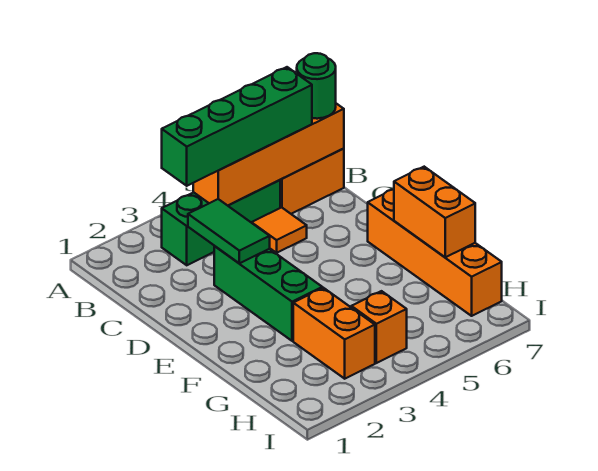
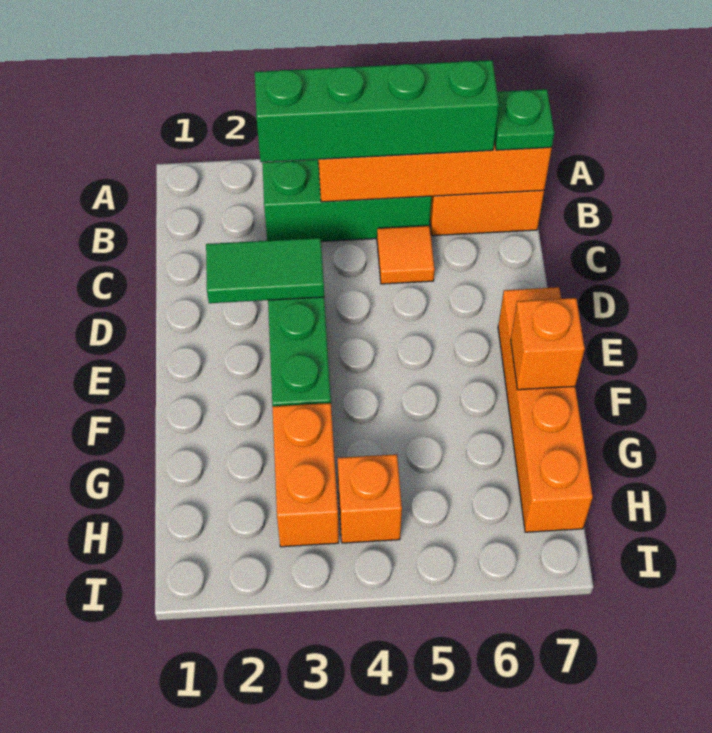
green round brick B7 level 3 -> green plate B7 level 3
green tile C3:D3 level 2 -> green tile D2:D3 level 2
orange brick F7:G7 level 2 -> orange brick F7 level 2

